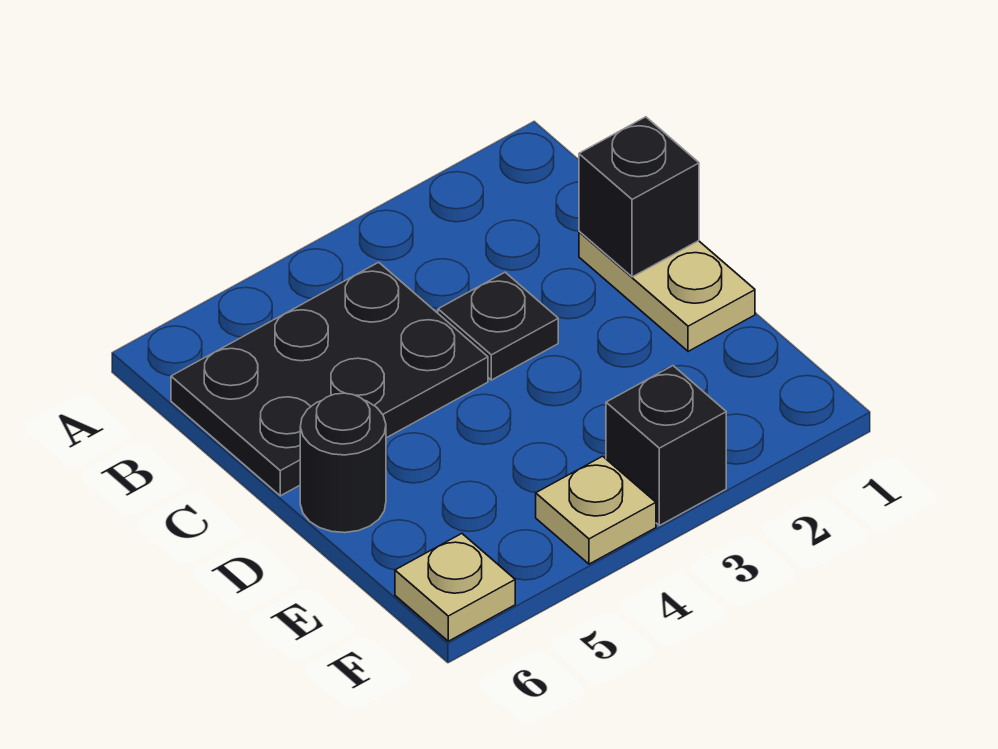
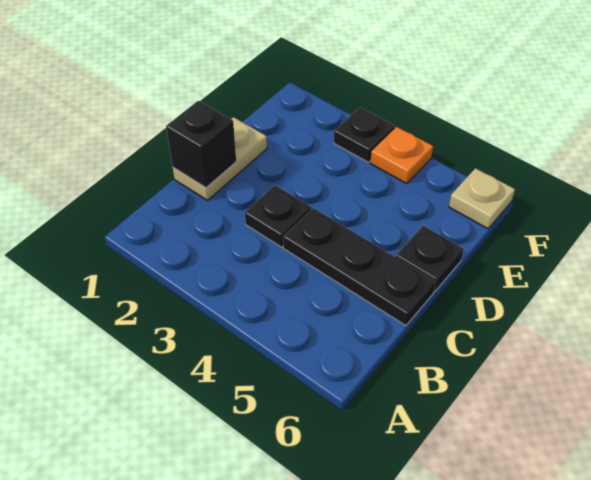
black plate B4:C6 level 1 -> black plate C4:C6 level 1
black round brick D6 level 1 -> black plate D6 level 1
black brick F3 level 1 -> black plate F3 level 1
tan plate F4 level 1 -> orange plate F4 level 1

